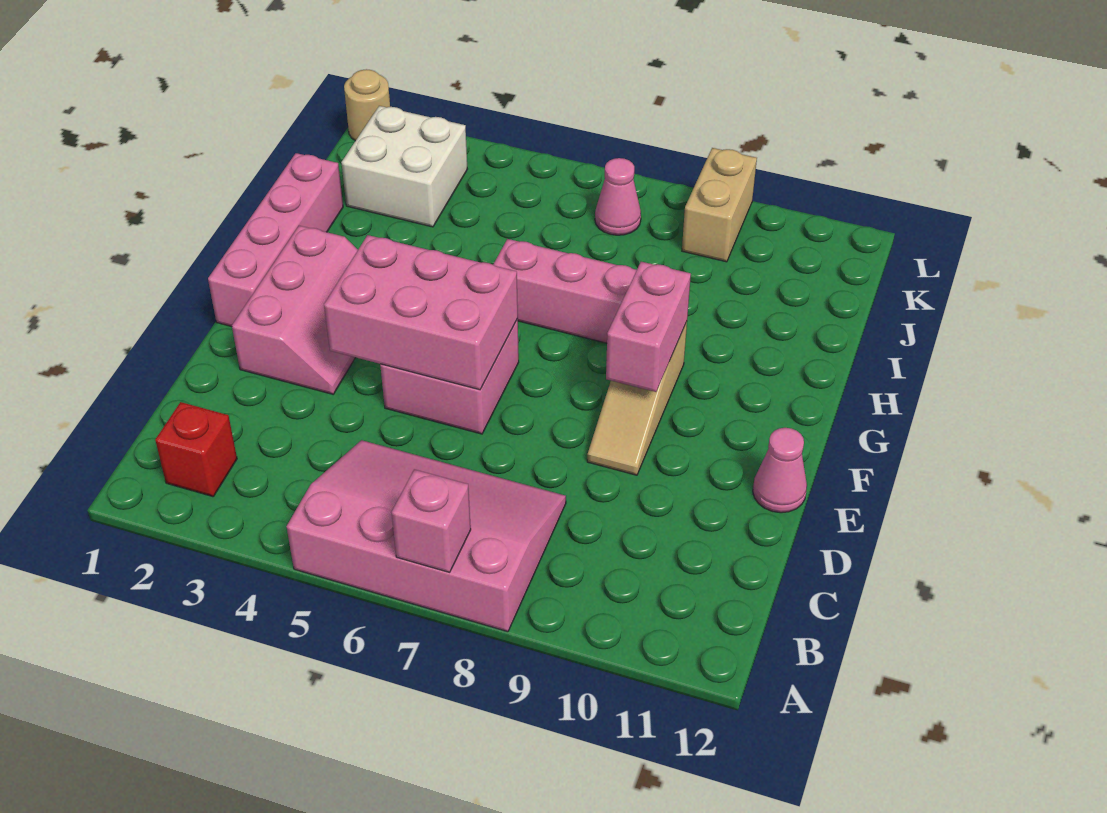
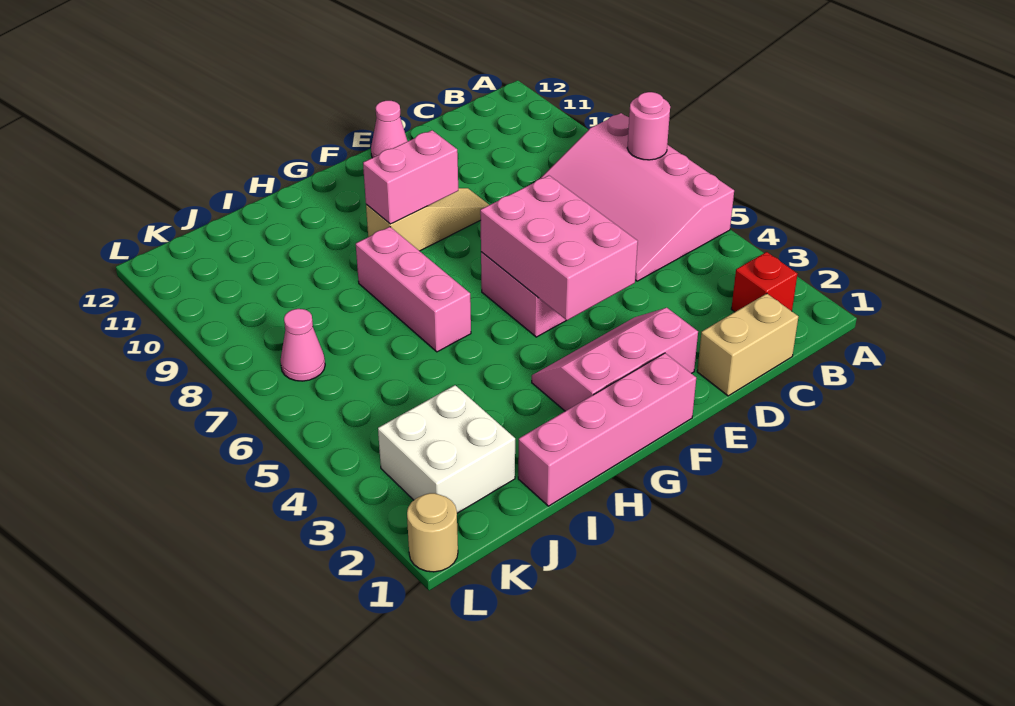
pink brick A7 level 2 -> pink round brick A7 level 2
tan brick K9:L9 level 1 -> tan brick C1:D1 level 1

